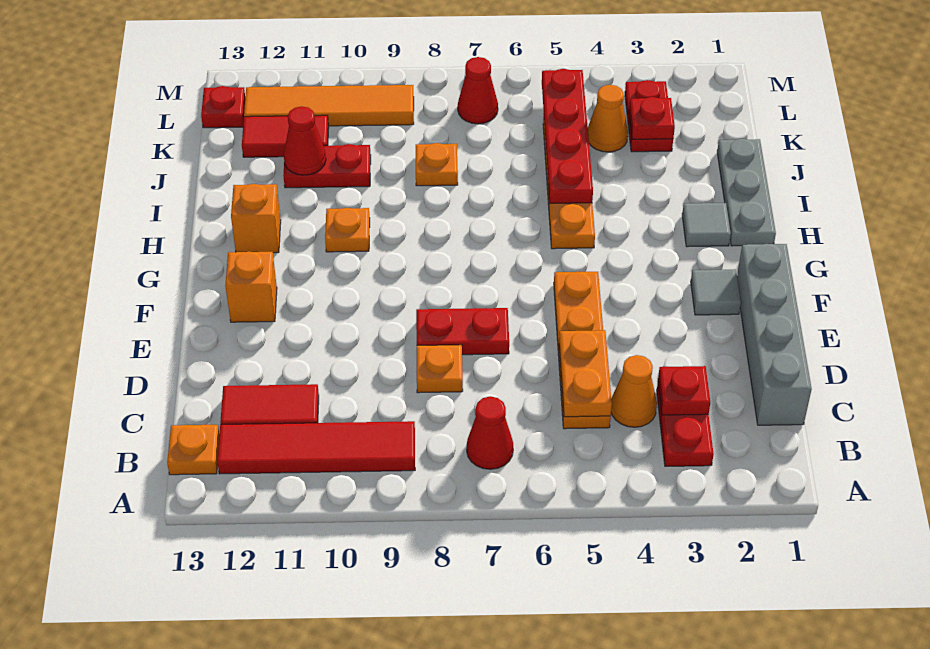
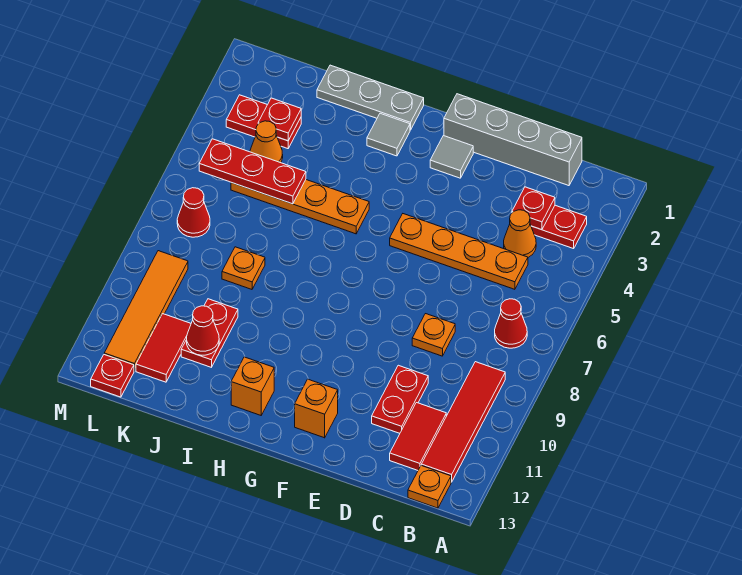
orange plate C5:D5 level 2 -> none
red plate E7:E8 level 1 -> red plate D10:D11 level 1
orange plate H10 level 1 -> none
red plate I5:L5 level 2 -> red plate J5:L5 level 2

